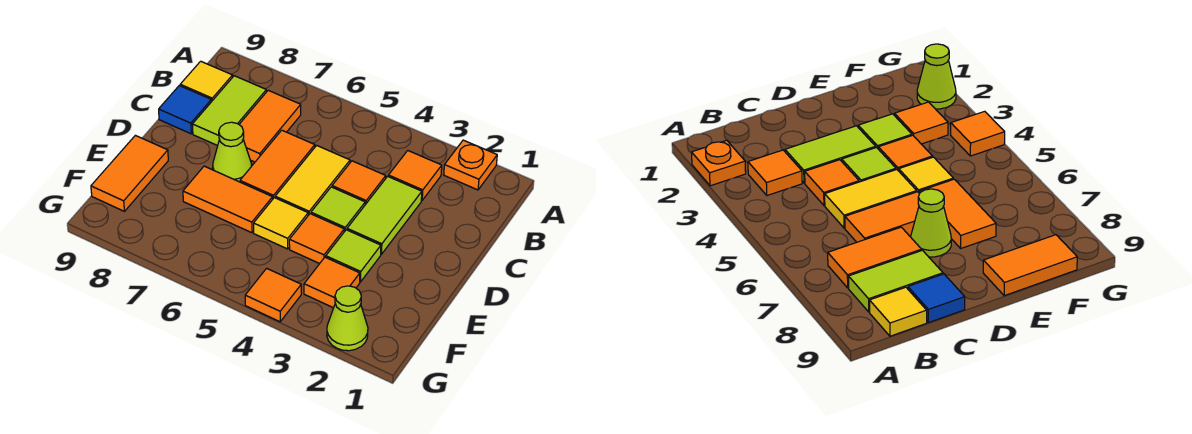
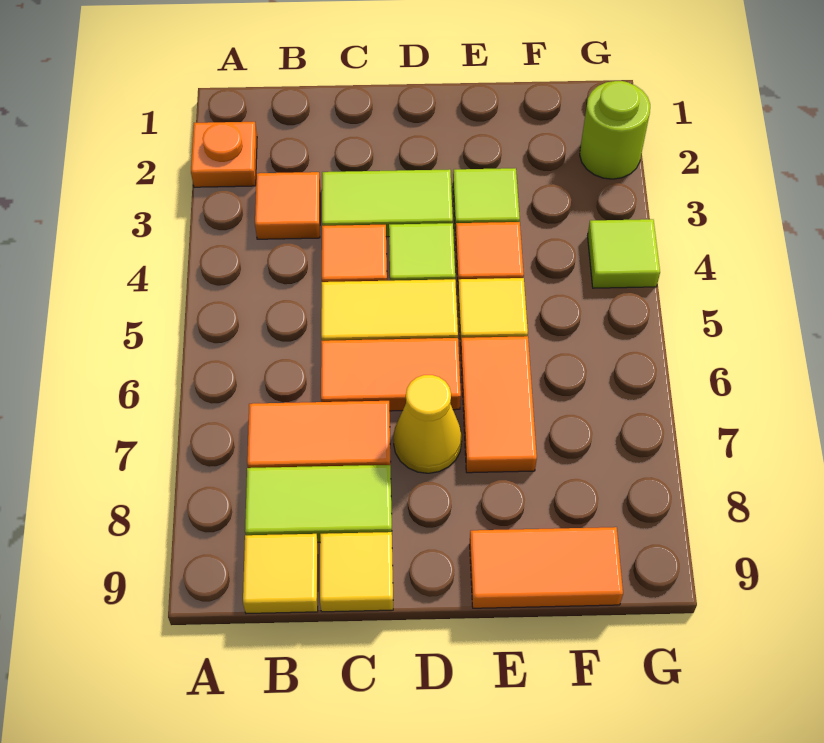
blue tile C9 level 1 -> yellow tile C9 level 1
lime cone D7 level 1 -> yellow cone D7 level 1
orange tile F3 level 1 -> none
lime cone G2 level 1 -> lime round brick G2 level 1
orange tile G4 level 1 -> lime tile G4 level 1

